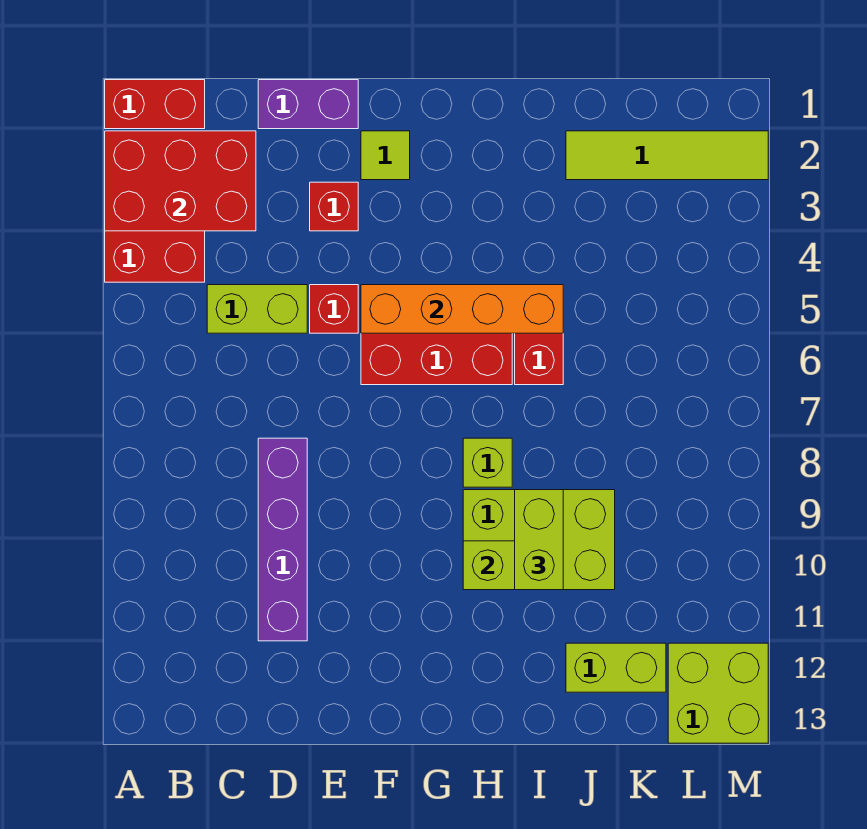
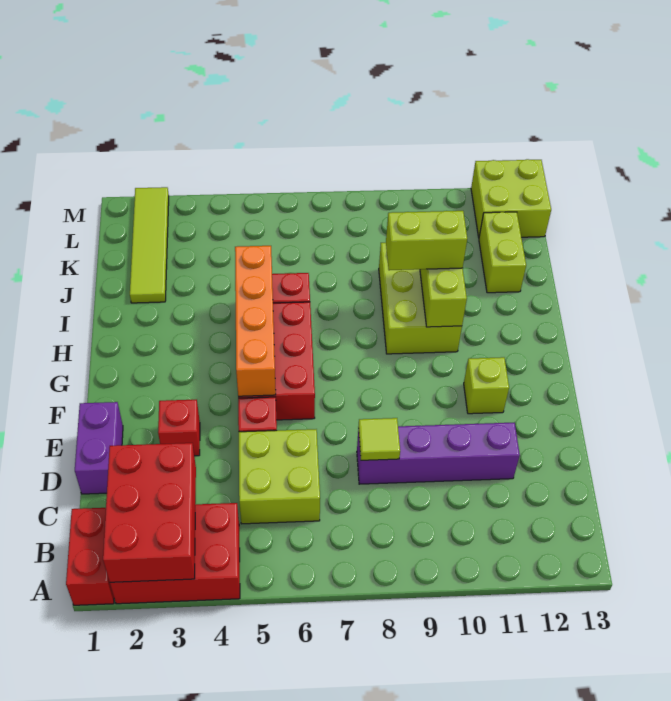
lime brick C5:D5 level 1 -> lime brick C5:D6 level 1
lime tile F2 level 1 -> lime tile D8 level 2
lime brick H8 level 1 -> lime brick F11 level 1

